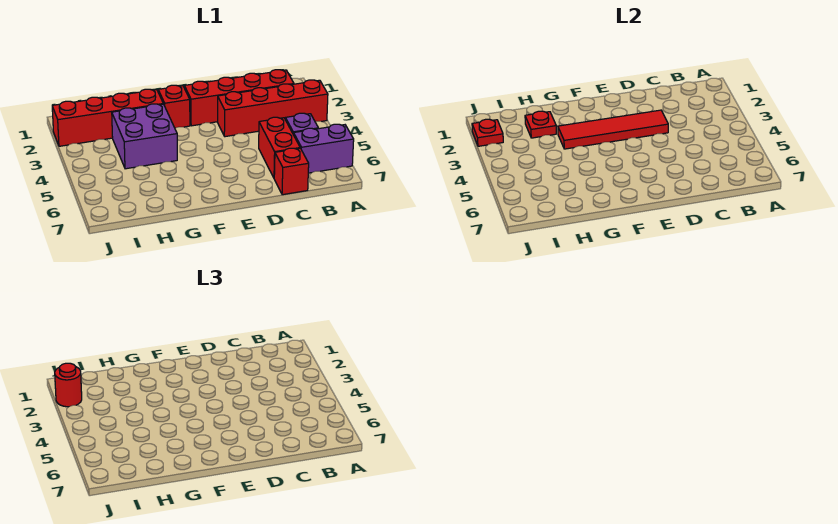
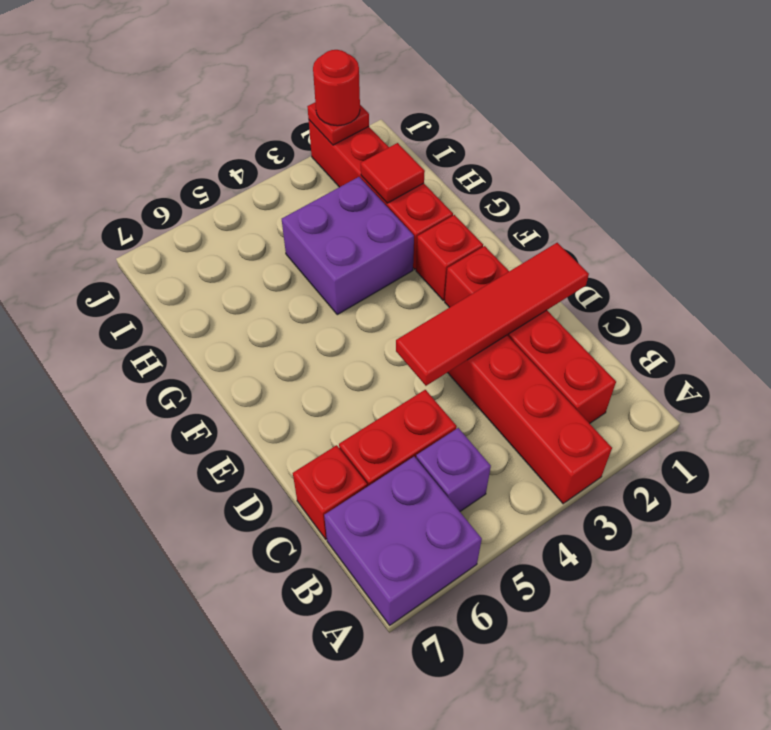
purple brick A6:B6 level 1 -> purple brick A6:B7 level 1
red tile D3:G3 level 2 -> red tile D1:D4 level 2
red plate H2 level 2 -> red tile H2 level 2

